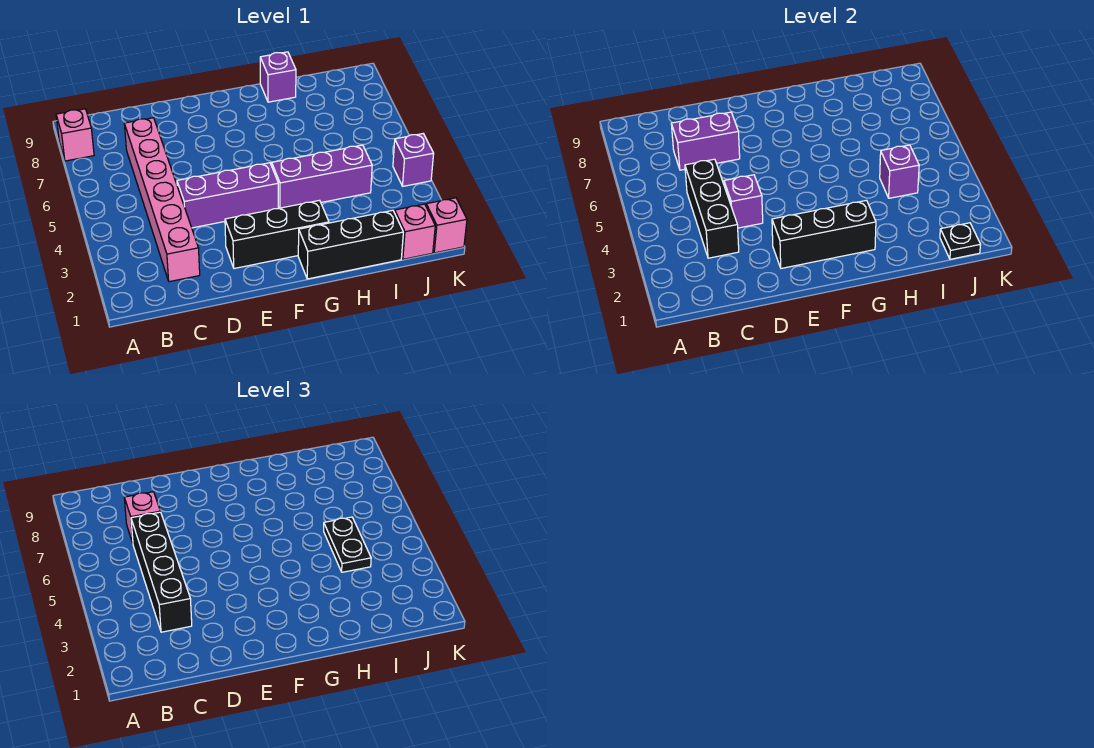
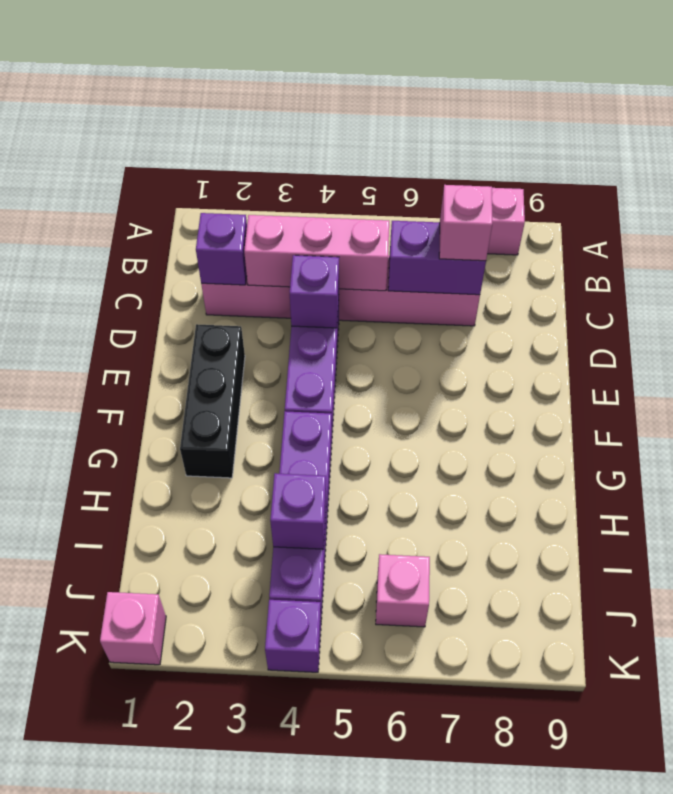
black brick C3:C5 level 2 -> pink brick C3:C5 level 2
black brick C3:C6 level 3 -> none
purple brick C7:D7 level 2 -> purple brick C6:C7 level 2
black brick E2:G2 level 2 -> none
black brick G1:I1 level 1 -> none
purple brick G4:I4 level 1 -> purple brick G4:J4 level 1
purple brick H9 level 1 -> purple brick C2 level 2
black plate I4:I5 level 3 -> none
pink brick J1 level 1 -> pink brick J6 level 1
black plate J1 level 2 -> none

